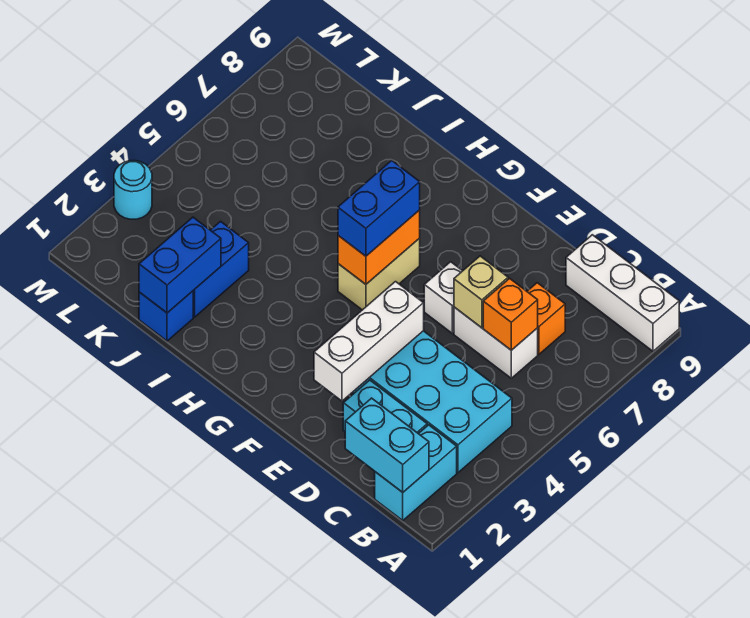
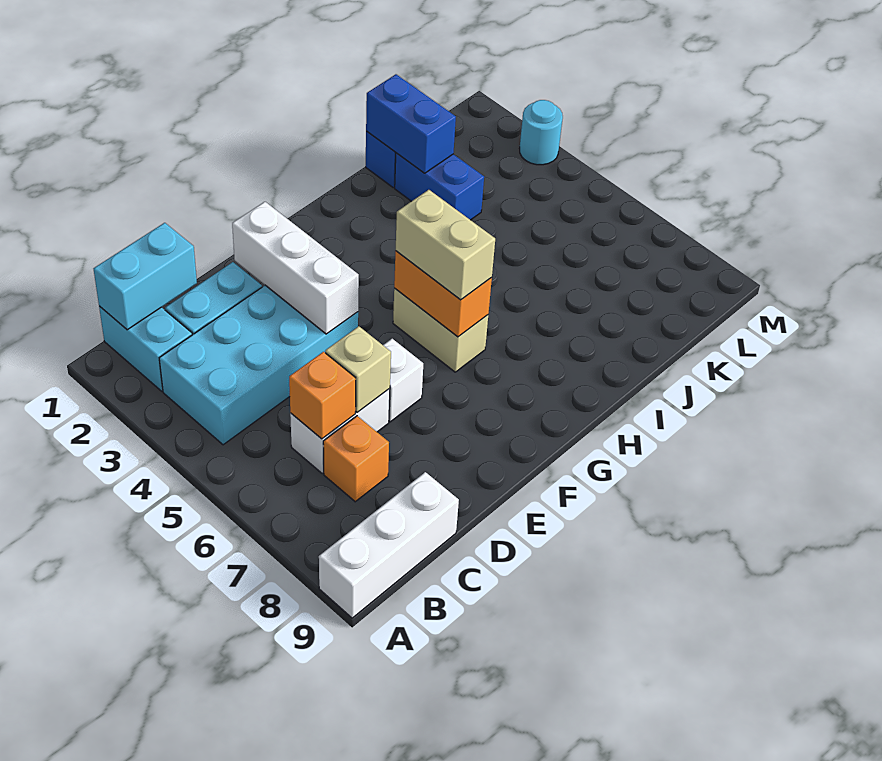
blue brick G5:G6 level 3 -> tan brick G5:G6 level 3

